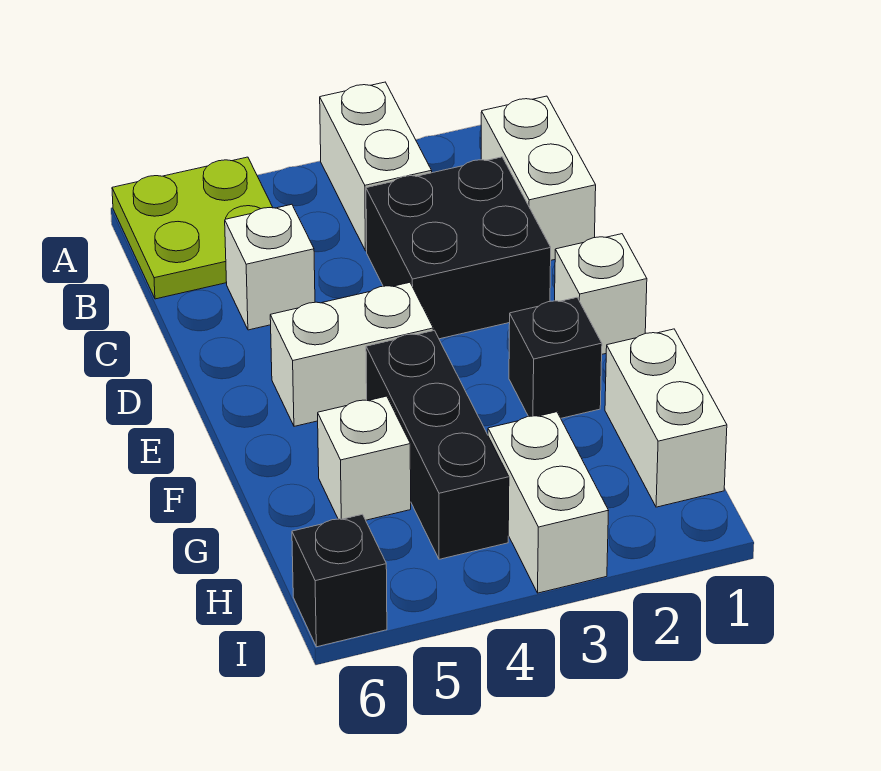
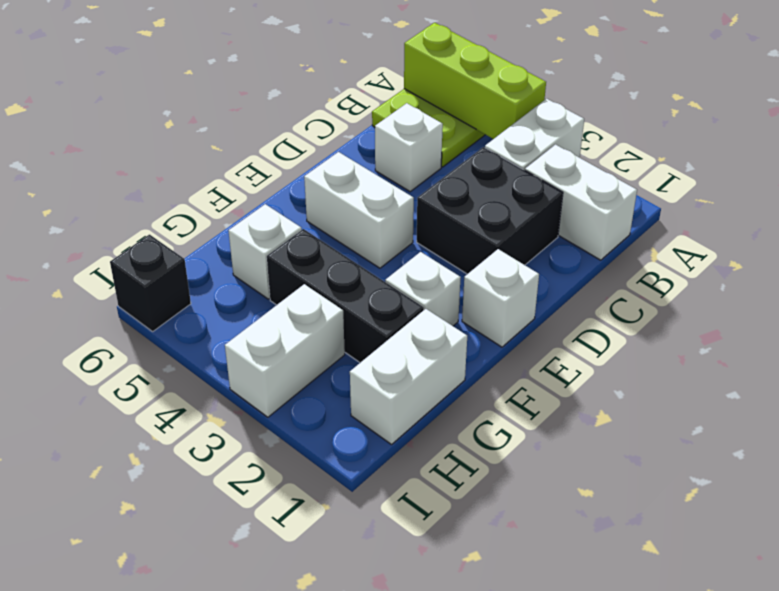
none -> lime brick A4:A6 level 2
white brick B1:C1 level 1 -> white brick B1:B2 level 1
black brick F2 level 1 -> white brick F2 level 1
black brick F4:H4 level 1 -> black brick G2:G4 level 1

